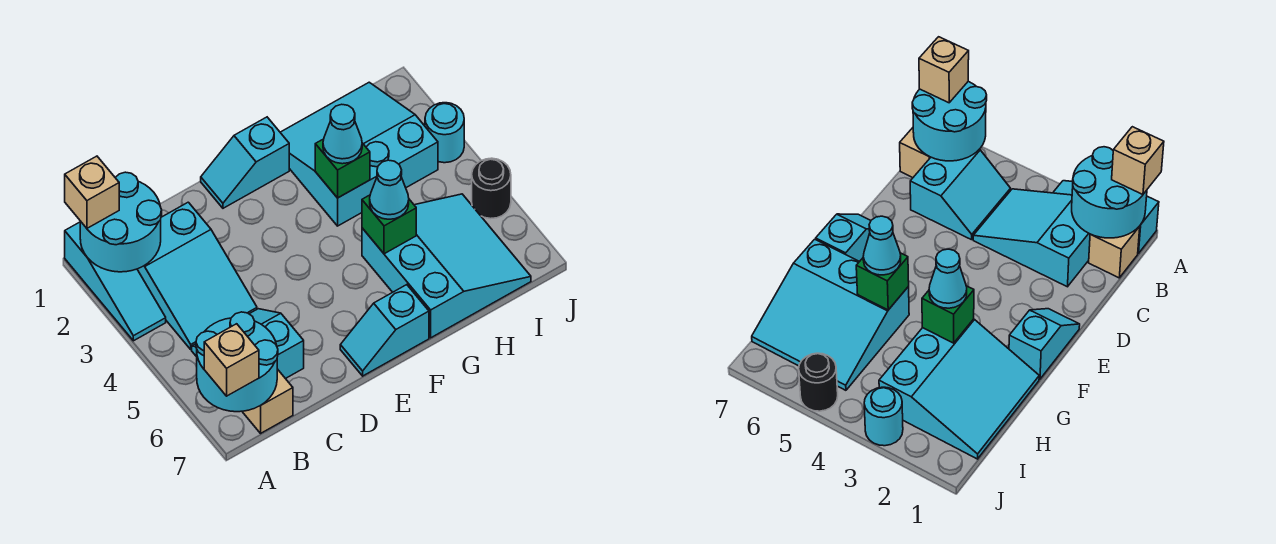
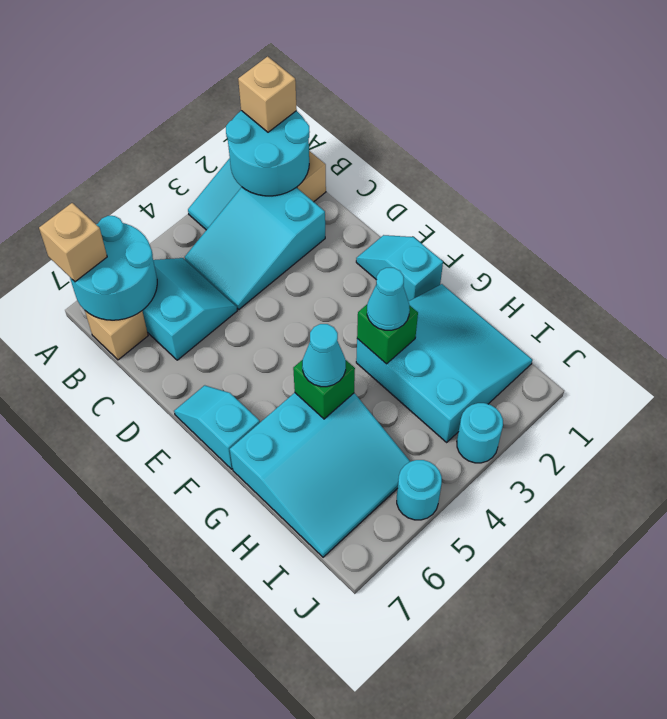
black round brick J5 level 1 -> cyan round brick J5 level 1

